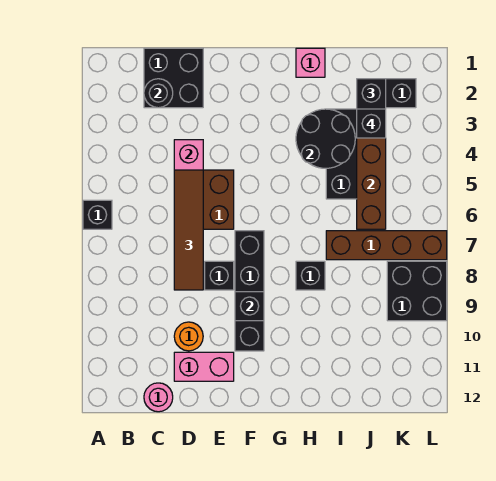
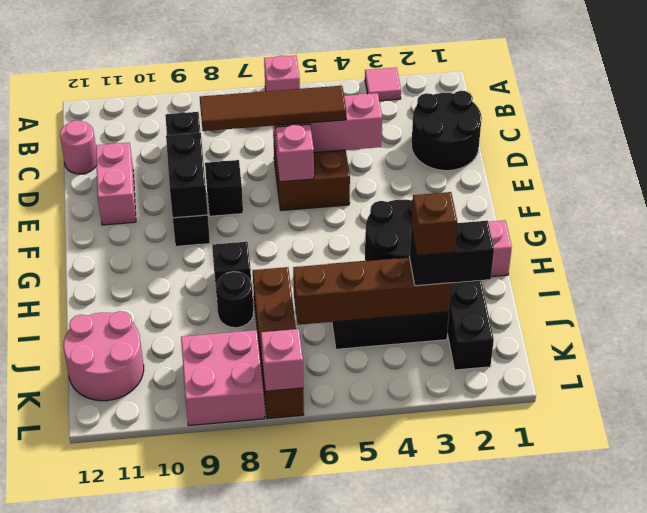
none -> pink tile A3 level 1
black brick A6 level 1 -> pink brick A6 level 1
black brick C1:D2 level 1 -> black round brick C1:D2 level 1
black round brick C2 level 2 -> black round brick I8 level 1
orange round brick D10 level 1 -> none
none -> pink brick E6 level 2
black brick F7:F10 level 1 -> black brick C9:F9 level 1
black brick F9 level 2 -> black brick E9:F9 level 2
black brick J3 level 4 -> brown brick J3 level 4
none -> pink round brick J11:K12 level 1
black brick K8:L9 level 1 -> pink brick K8:L9 level 1
none -> pink brick L7 level 2

